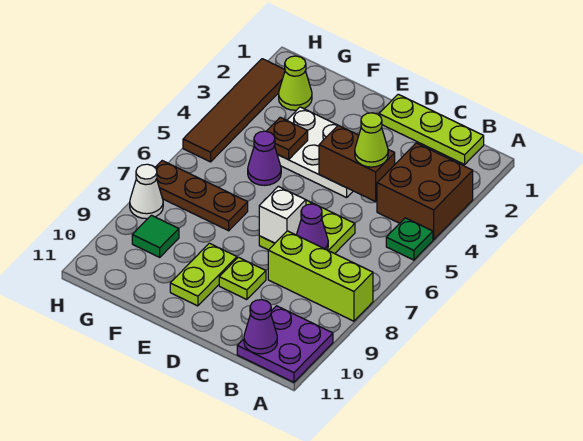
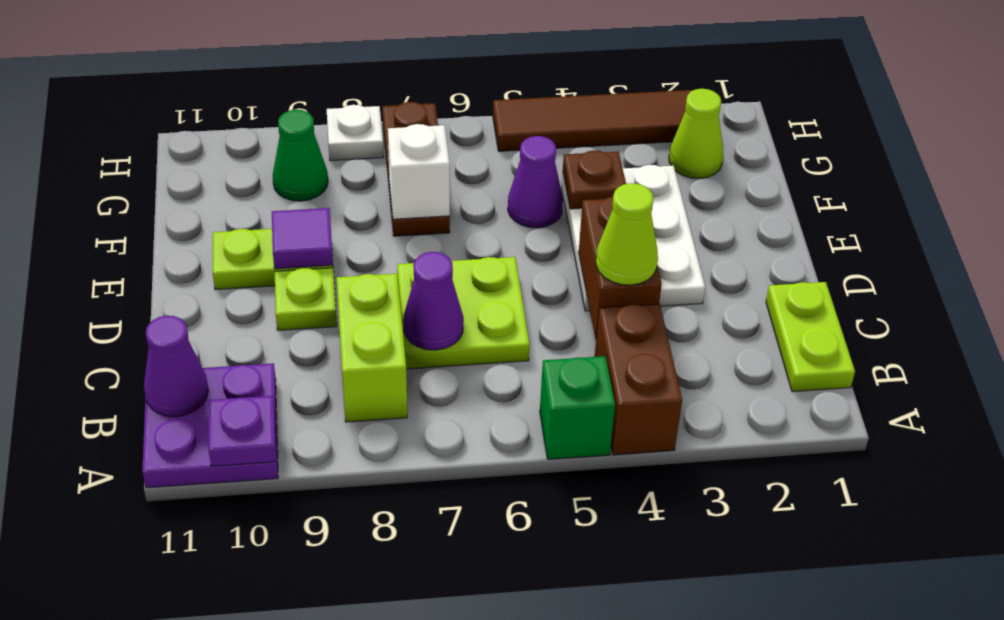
brown brick A3:B4 level 1 -> brown brick A4:B4 level 1
green plate A5 level 1 -> green brick A5 level 1
lime brick A8:C8 level 1 -> lime brick B8:C8 level 1
none -> purple plate A10 level 2
lime plate B1:D1 level 1 -> lime plate B1:C1 level 1
white brick D7 level 2 -> white brick F7 level 2
none -> purple tile E9 level 2
green tile G9 level 1 -> green cone G9 level 1
white cone H8 level 1 -> white plate H8 level 1

